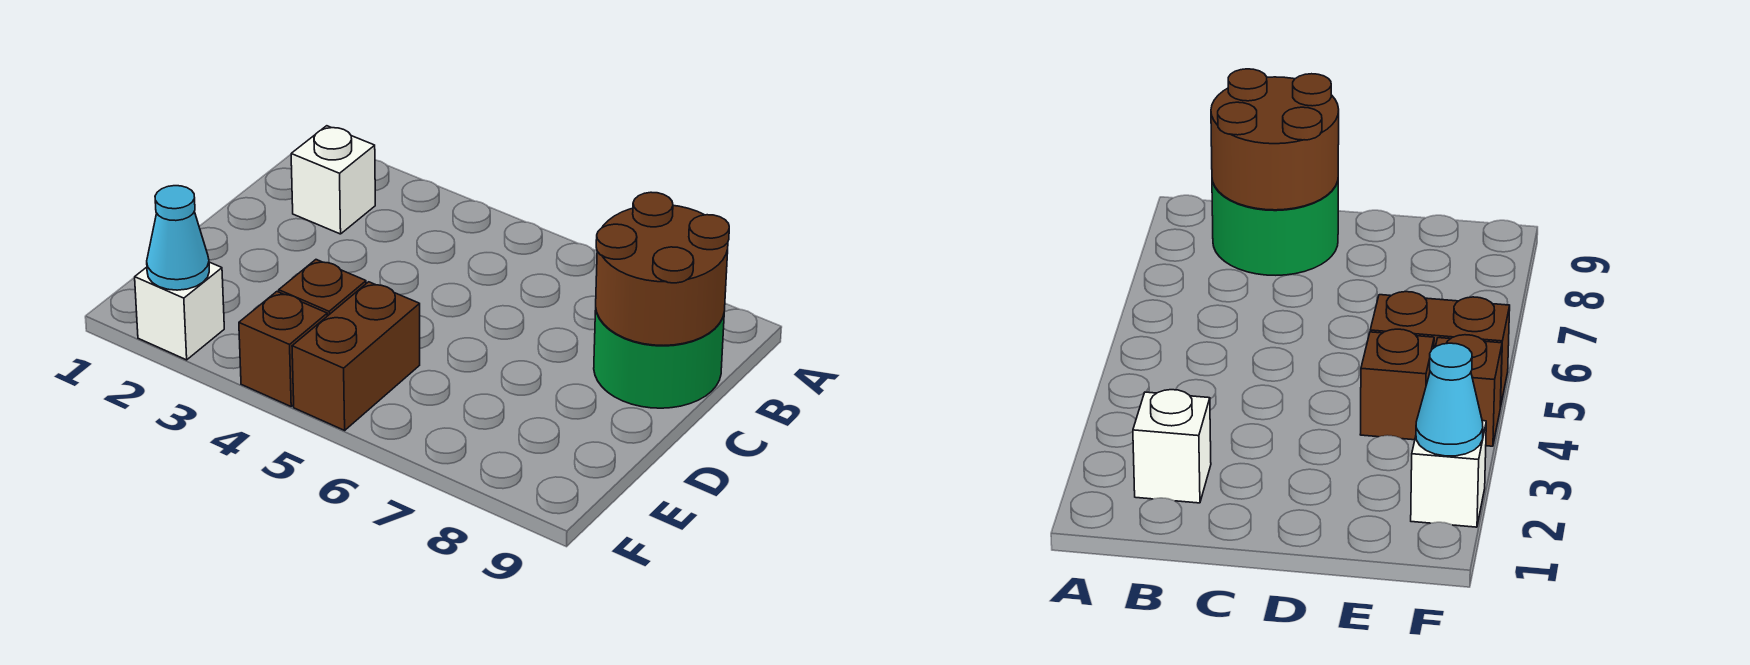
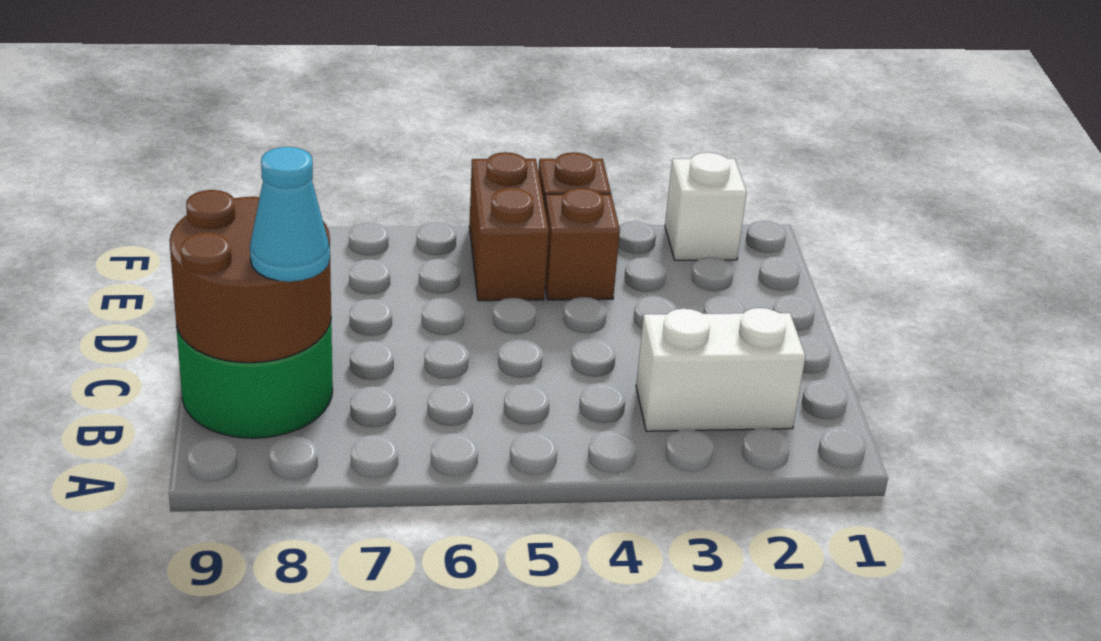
white brick B2 level 1 -> white brick B2:B3 level 1
cyan cone F2 level 2 -> cyan cone B8 level 3

